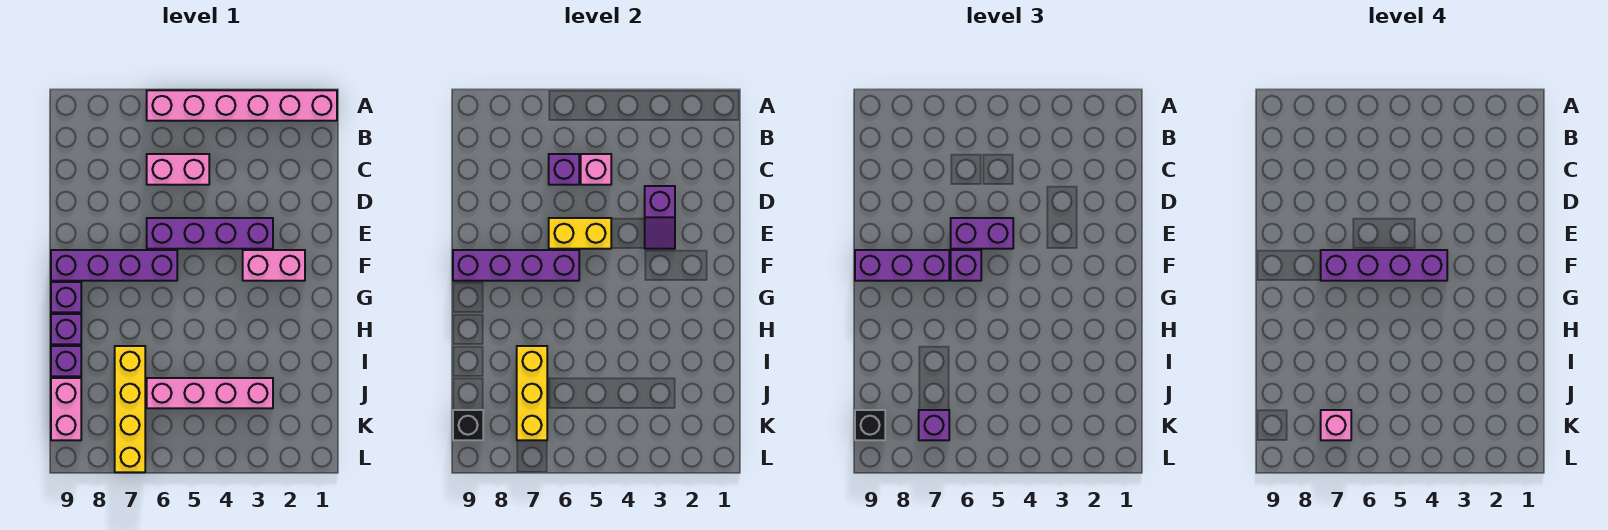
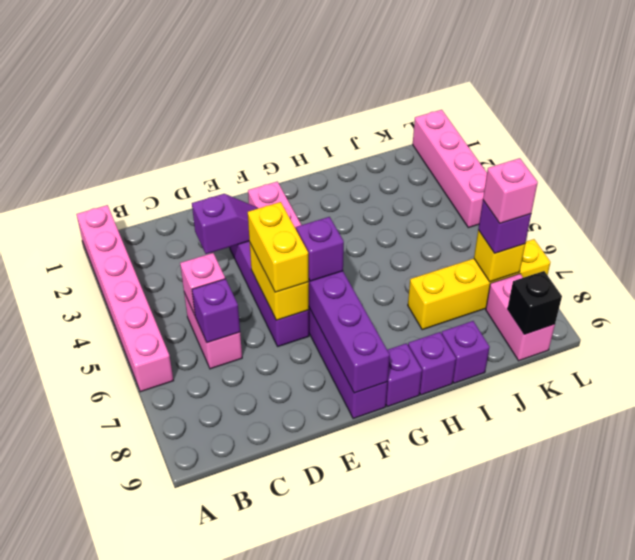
purple brick E5:E6 level 3 -> yellow brick E5:E6 level 3
purple brick F4:F7 level 4 -> none
purple brick F7:F9 level 3 -> none
yellow brick I7:K7 level 2 -> yellow brick K7 level 2
pink brick J3:J6 level 1 -> pink brick L1:L4 level 1
pink brick J9:K9 level 1 -> pink brick K8:K9 level 1
black brick K9 level 3 -> none

